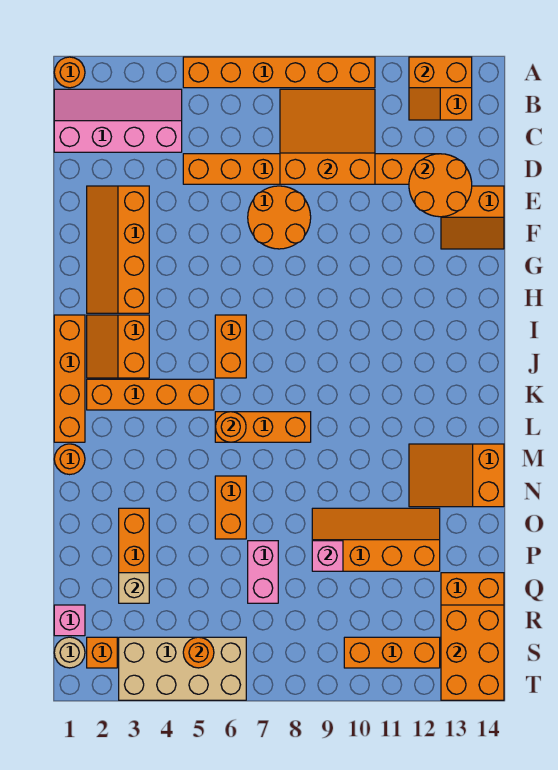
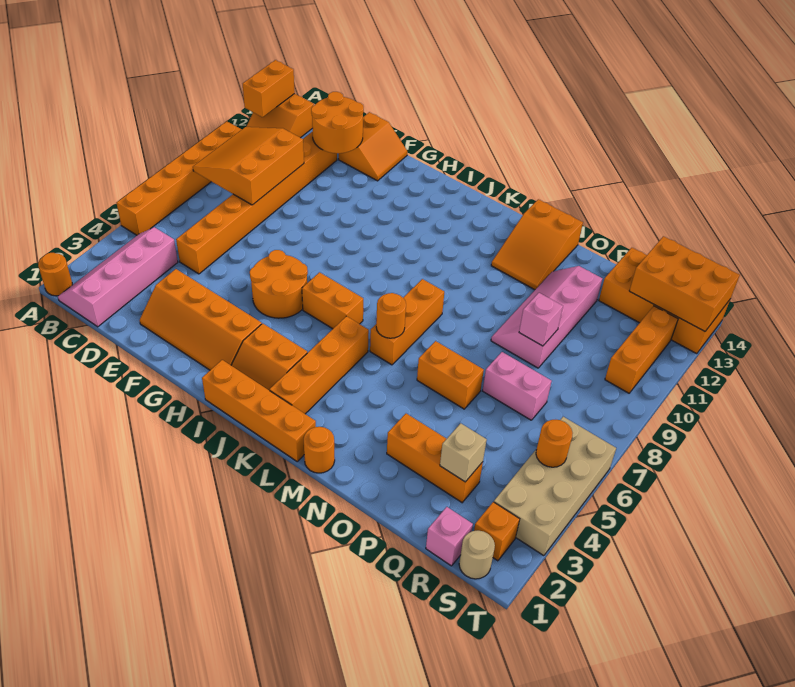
orange round brick E7:F8 level 1 -> orange round brick G5:H6 level 1
orange slope O9:P12 level 1 top P -> pink slope O9:P12 level 1 top P

